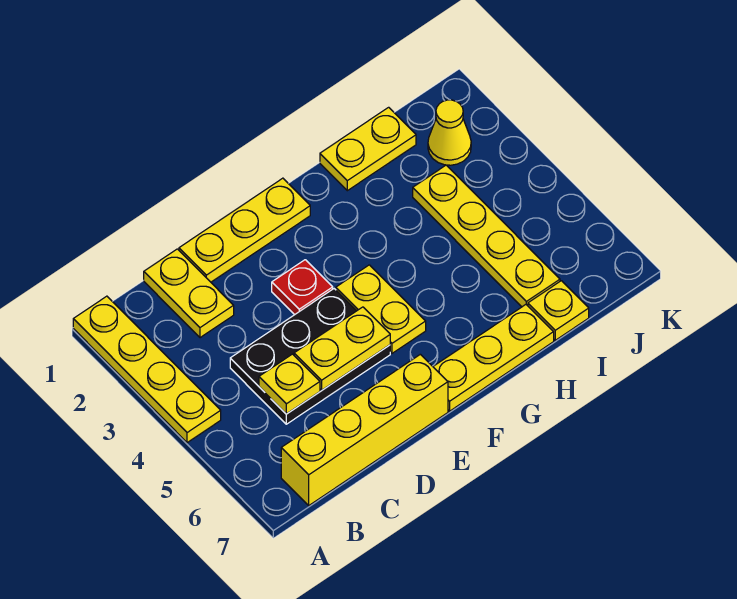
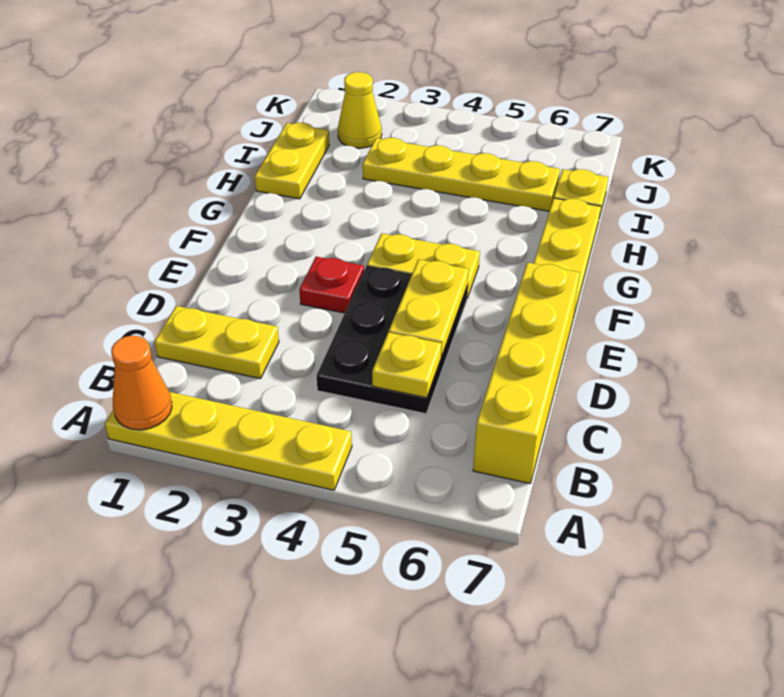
none -> orange cone A1 level 2
yellow plate D1:F1 level 1 -> none

